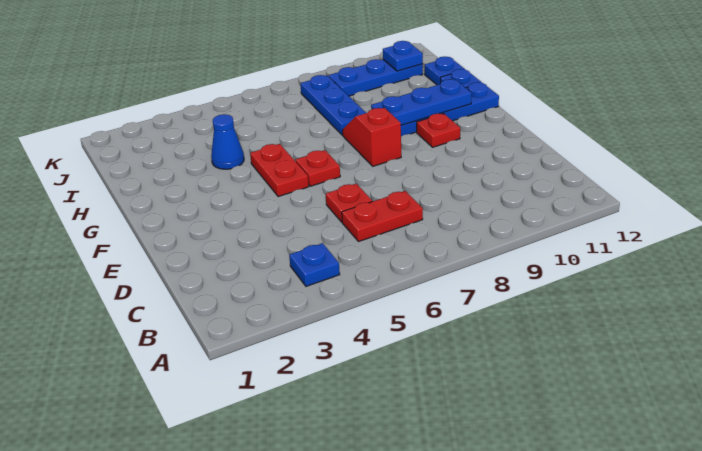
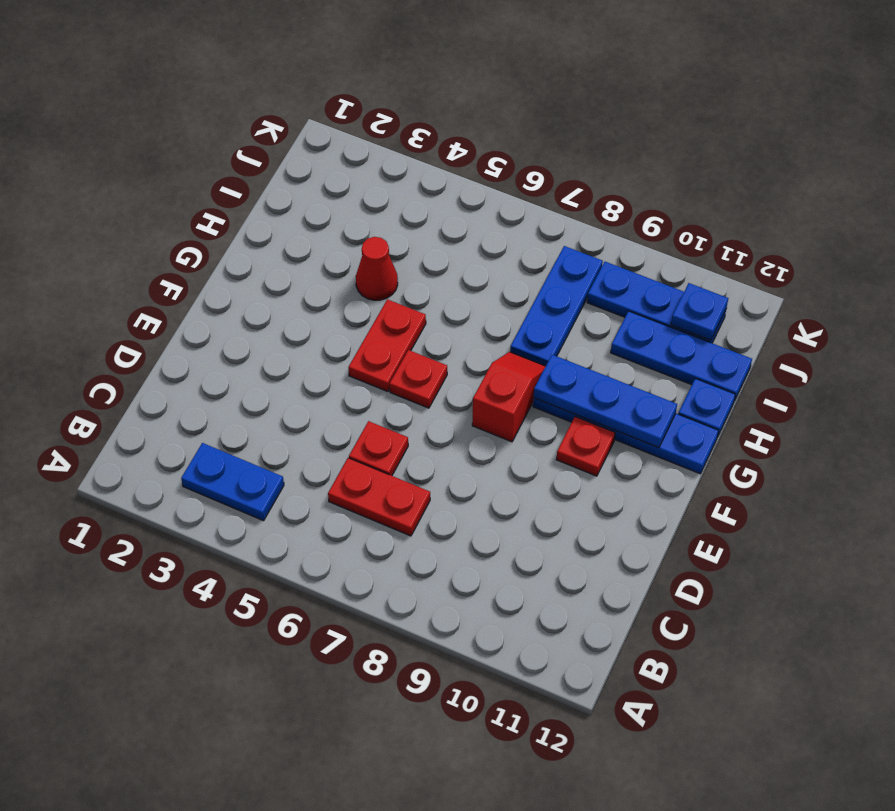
blue plate B4 level 1 -> blue plate B3:B4 level 1
blue cone H4 level 1 -> red cone H4 level 1
blue plate I12 level 1 -> blue plate I10:I12 level 1

